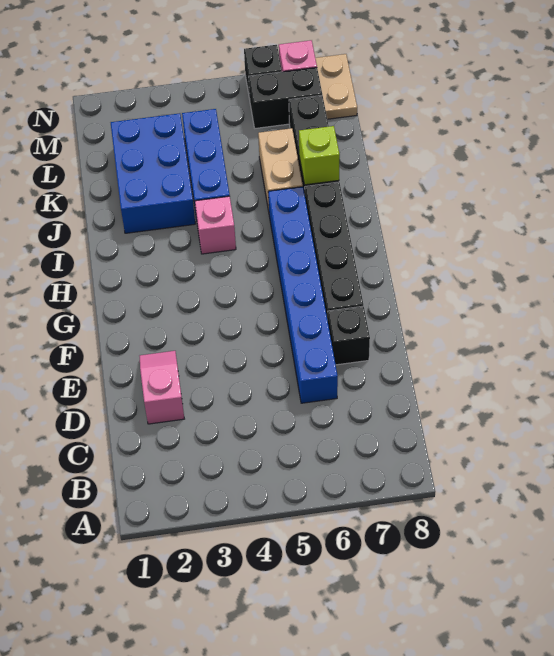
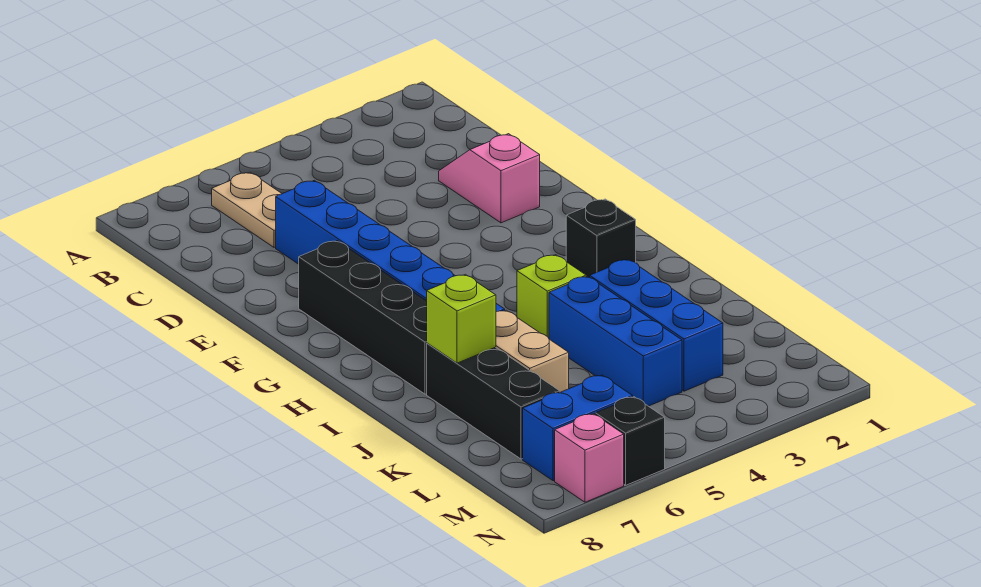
pink slope D2:E2 level 1 top D -> pink slope D2:E2 level 1 top E
black brick E7 level 1 -> black brick H2 level 1
pink brick I4 level 1 -> lime brick I4 level 1
blue brick J2:L3 level 1 -> blue brick J3:L3 level 1
black brick M6:M7 level 1 -> blue brick M6:M7 level 1
tan plate M8:N8 level 1 -> tan plate B6:C6 level 1

